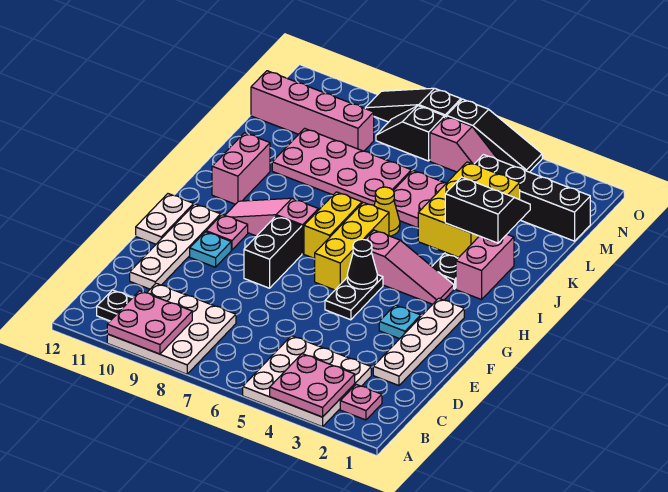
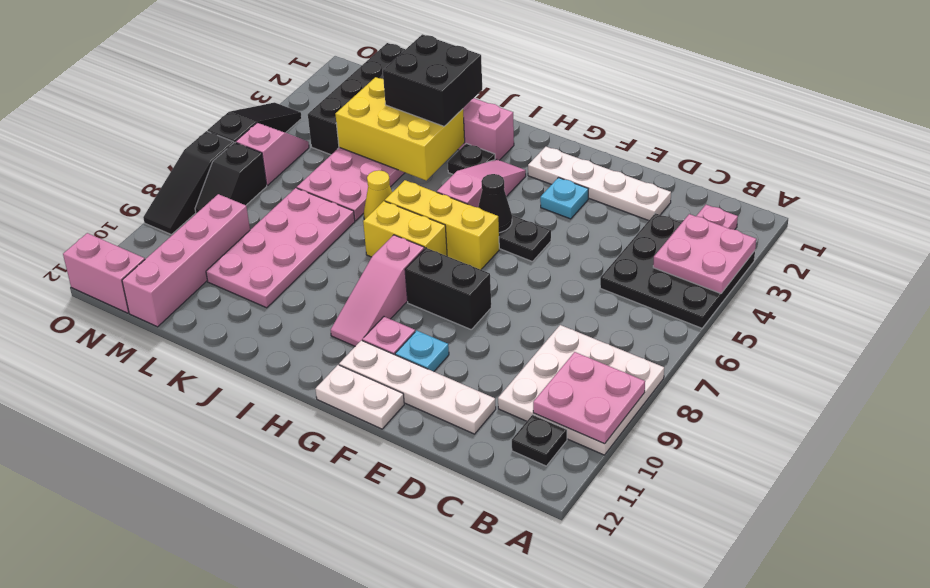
white plate A3:C5 level 1 -> black plate A3:C5 level 1
pink brick I11:J11 level 1 -> pink brick N12:O12 level 1
black slope J2:K3 level 3 top J -> black brick J2:K3 level 3

